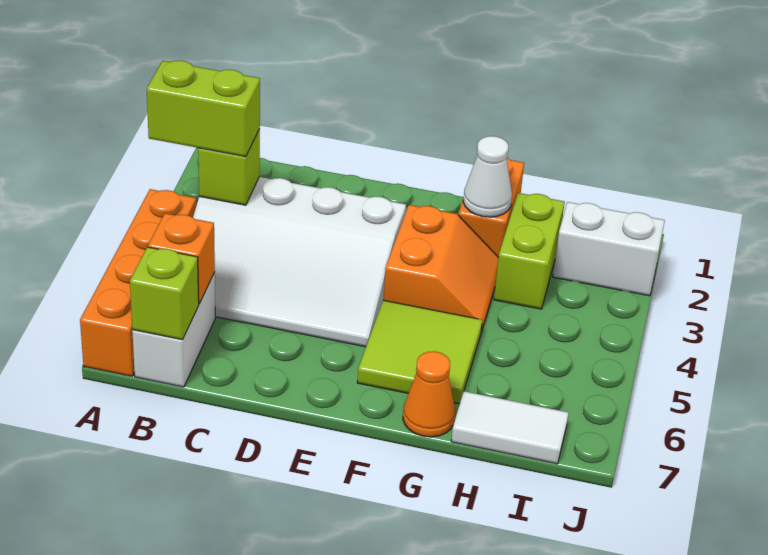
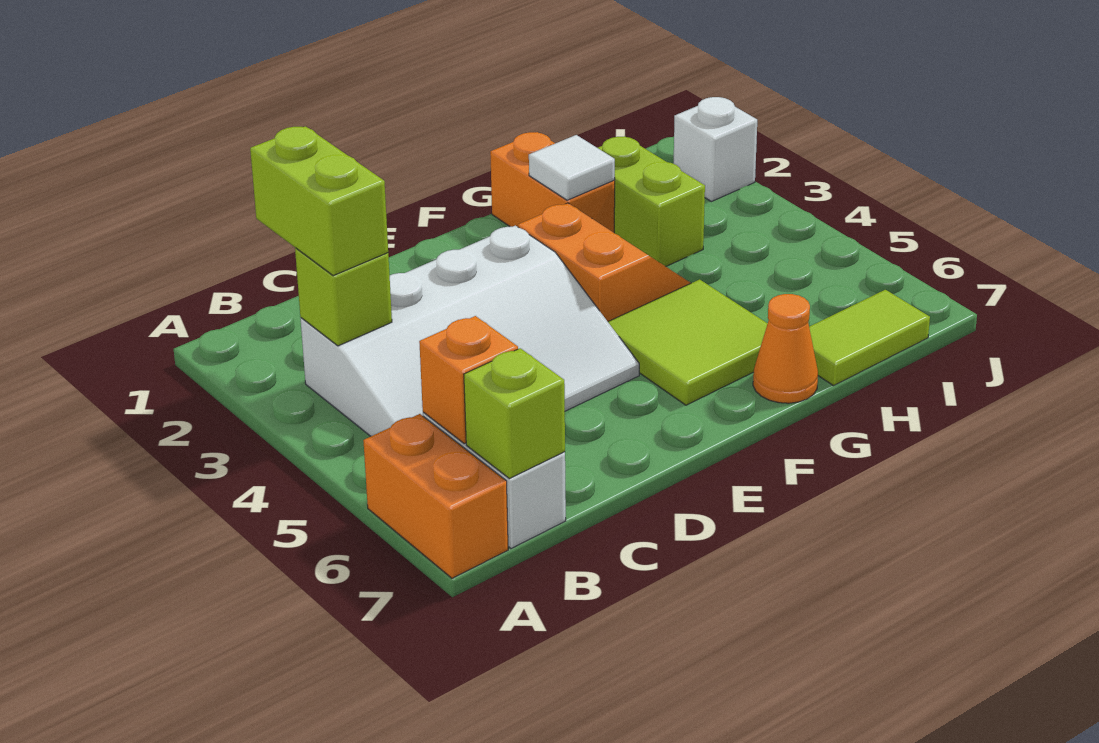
lime brick A3:B3 level 3 -> lime brick B2:B3 level 3
orange brick A4:A7 level 1 -> orange brick A6:A7 level 1
white cone G2 level 2 -> white tile G2 level 2
white tile H7:I7 level 1 -> lime tile H7:I7 level 1
white brick I2:J2 level 1 -> white brick J2 level 1

